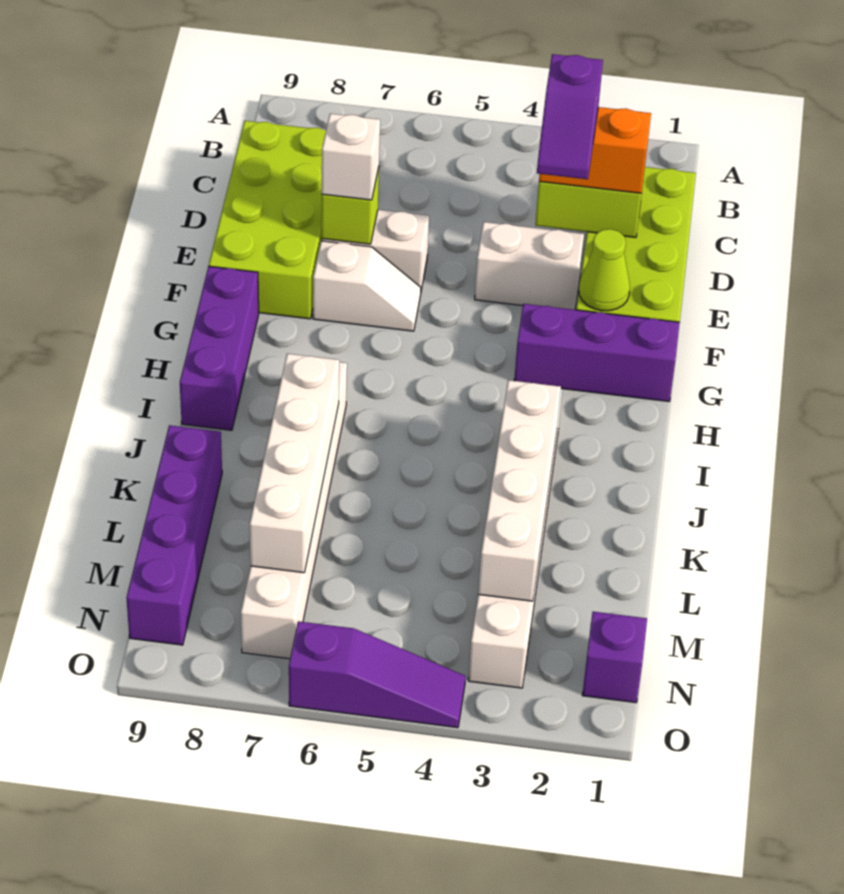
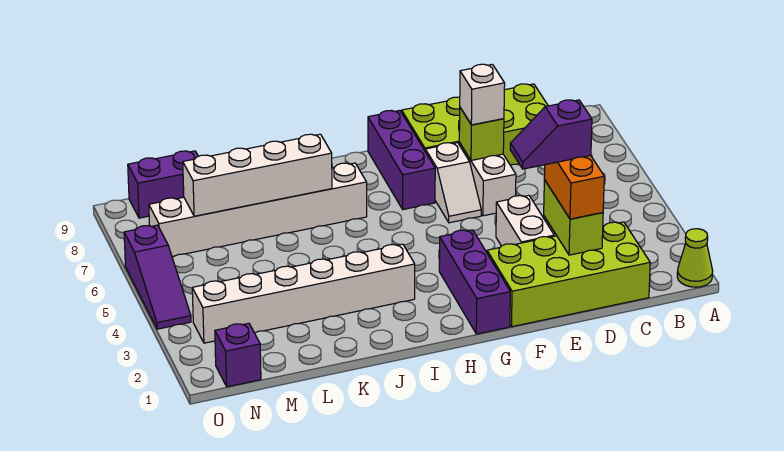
lime cone F2 level 2 -> lime cone A1 level 1
purple brick G9:I9 level 1 -> purple brick G7:G9 level 1
white brick J3:M3 level 2 -> none
purple brick K9:N9 level 1 -> purple brick M9:N9 level 1

